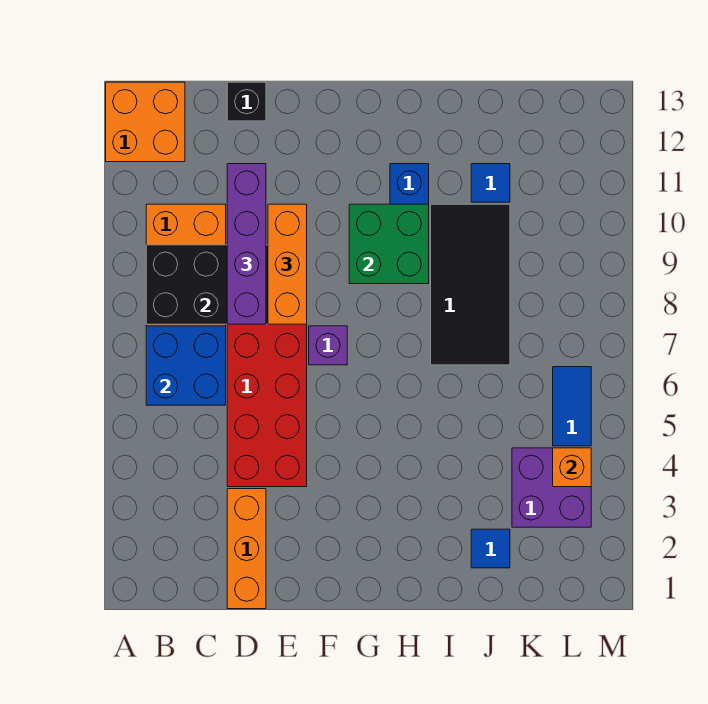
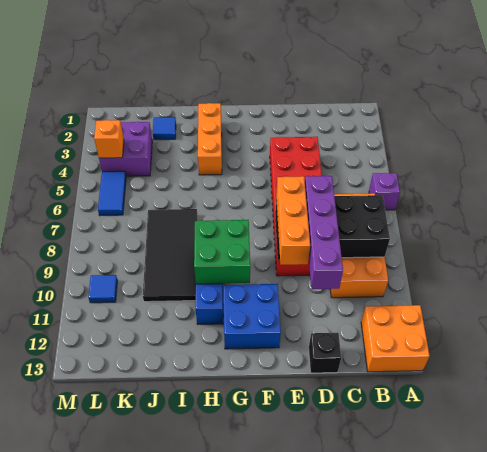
blue brick B6:C7 level 2 -> blue brick F11:G12 level 1
orange brick D1:D3 level 1 -> orange brick H2:H4 level 1
purple brick F7 level 1 -> purple brick A6 level 1
blue tile J11 level 1 -> blue tile L10 level 1

